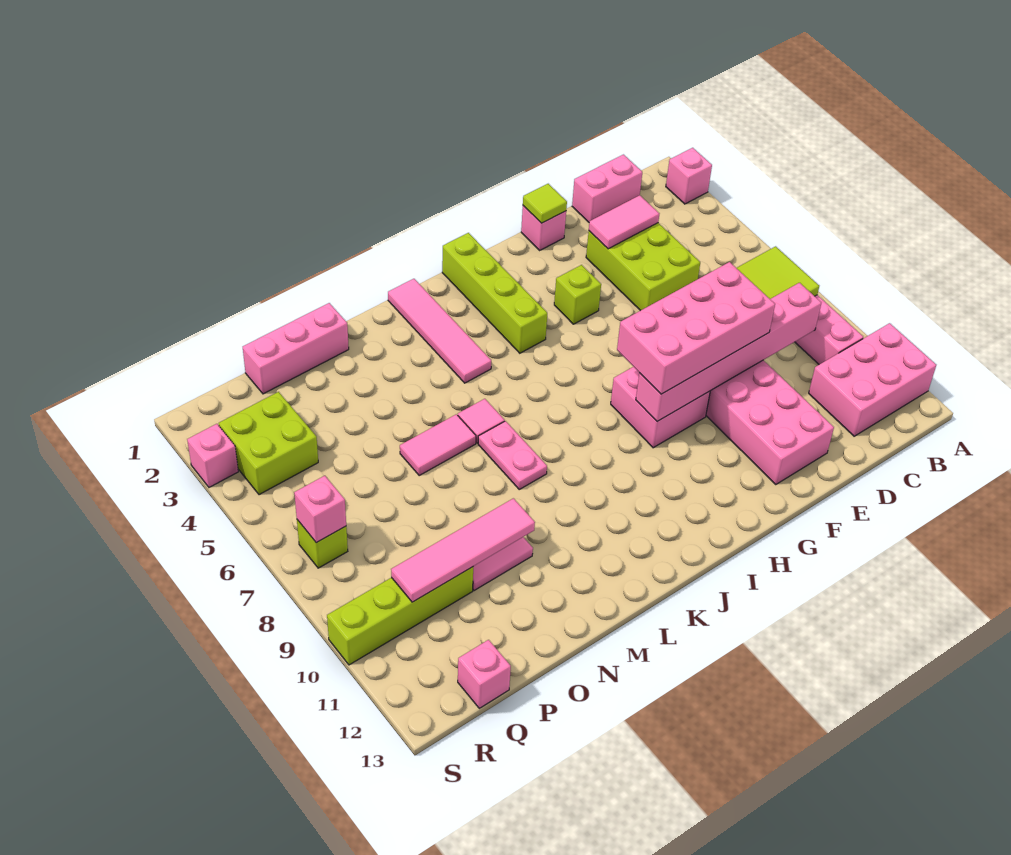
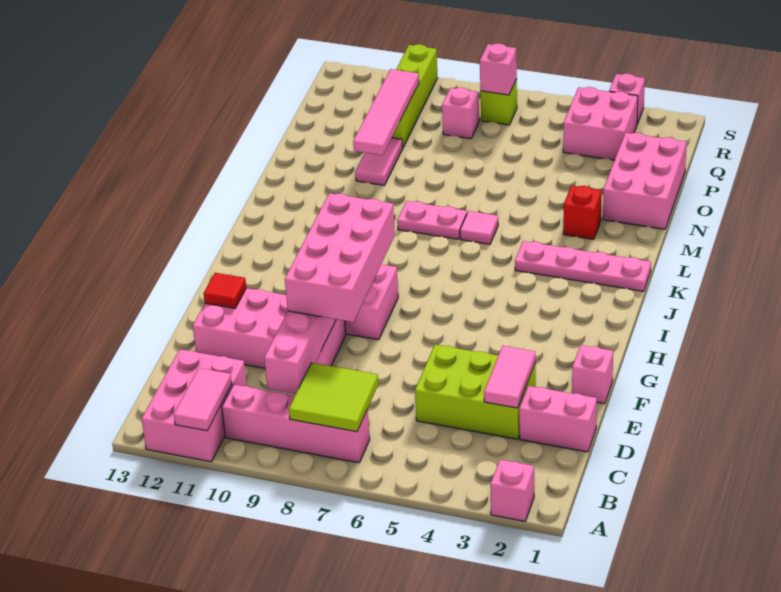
pink brick C1:D1 level 1 -> pink brick D1:D2 level 1
lime tile F1 level 2 -> none
none -> red tile F12 level 2
lime brick G4 level 1 -> none
lime brick I1:I4 level 1 -> none
pink tile K1:K4 level 1 -> pink plate K1:K4 level 1
none -> red brick M3 level 1
pink tile M6:N6 level 1 -> pink tile A11:B11 level 2
pink brick N1:P1 level 1 -> pink brick N1:P2 level 1
lime brick Q3:R4 level 1 -> pink brick Q3:R4 level 1
pink brick Q13 level 1 -> pink brick Q8 level 1

